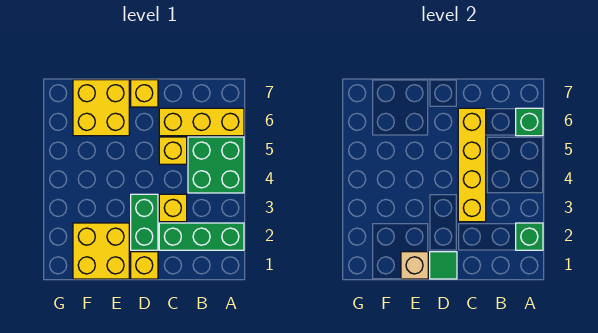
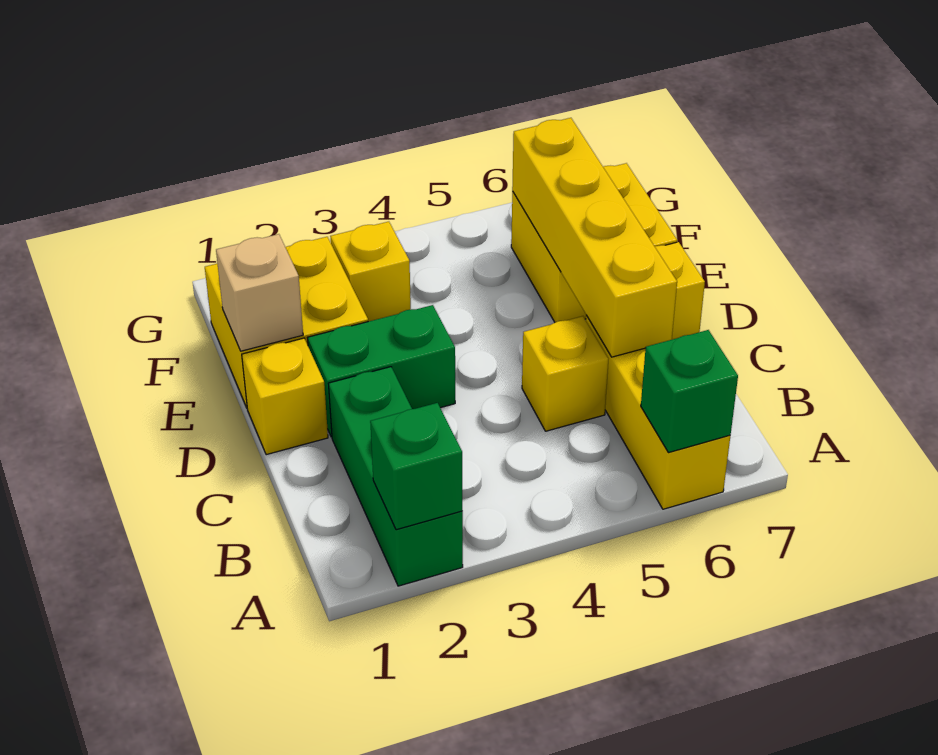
green brick A4:B5 level 1 -> none
yellow brick C3 level 1 -> yellow brick F3 level 1
yellow brick C3:C6 level 2 -> yellow brick C6:F6 level 2
green tile D1 level 2 -> none

